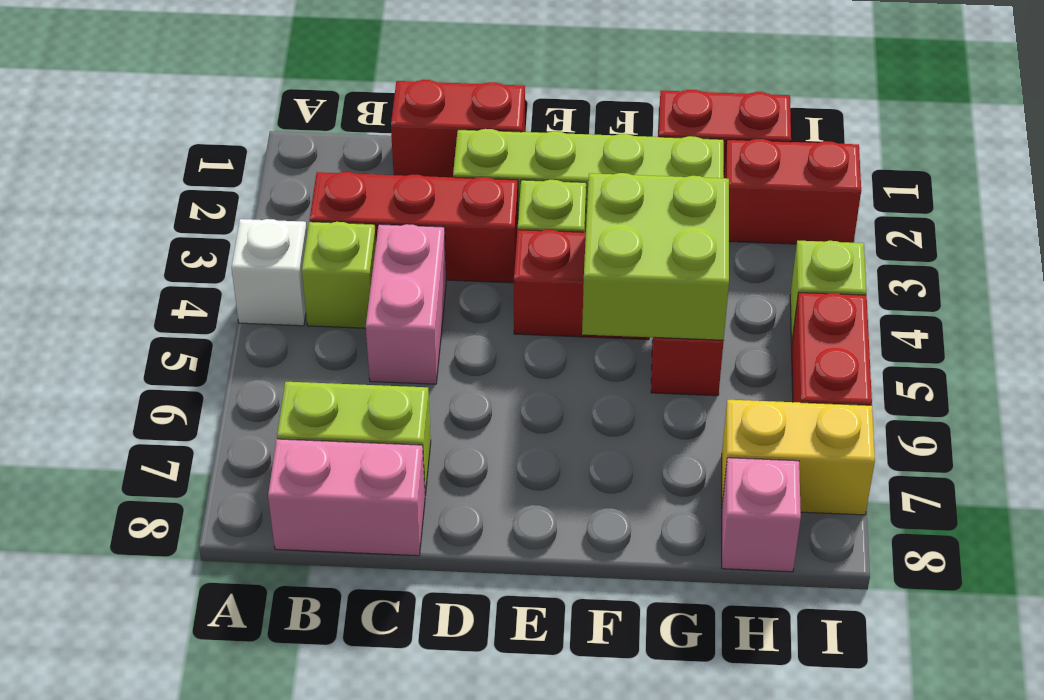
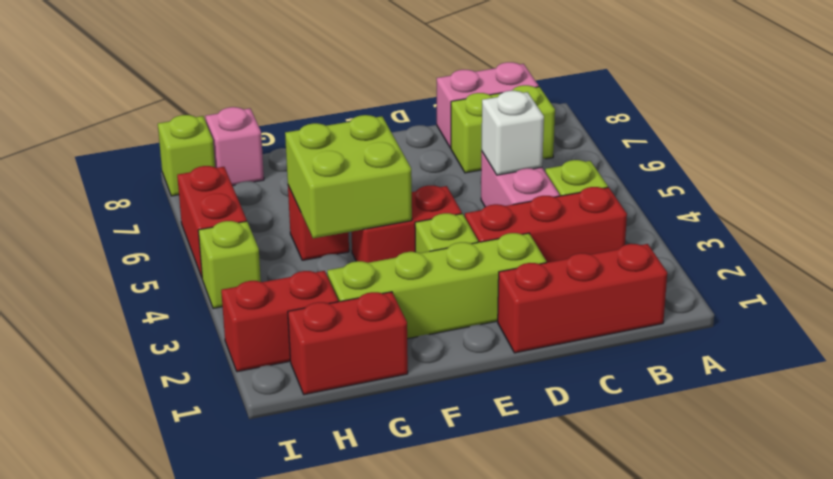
white brick A4 level 1 -> white brick C5 level 2
red brick C1:D1 level 1 -> red brick B1:D1 level 1
yellow brick H7:I7 level 1 -> none
none -> lime brick I8 level 1

